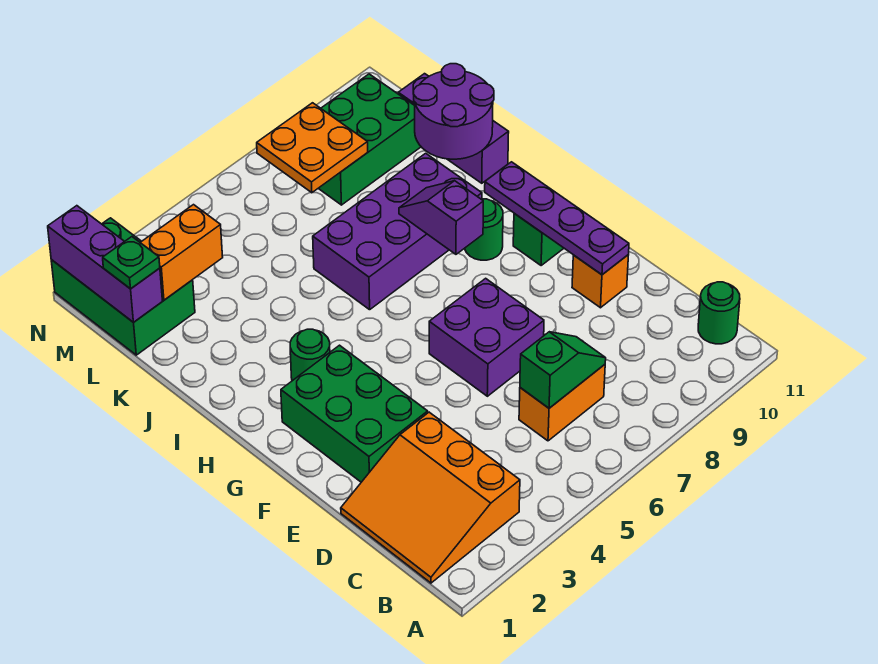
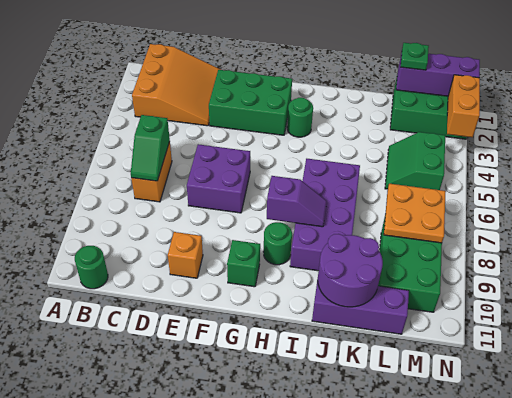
orange slope B1:D3 level 1 top 3 -> orange slope B1:D3 level 1 top B
purple plate E10:H10 level 2 -> none
orange brick L2:L3 level 2 -> orange brick N2:N3 level 2
none -> green slope L4:M5 level 1 top M

